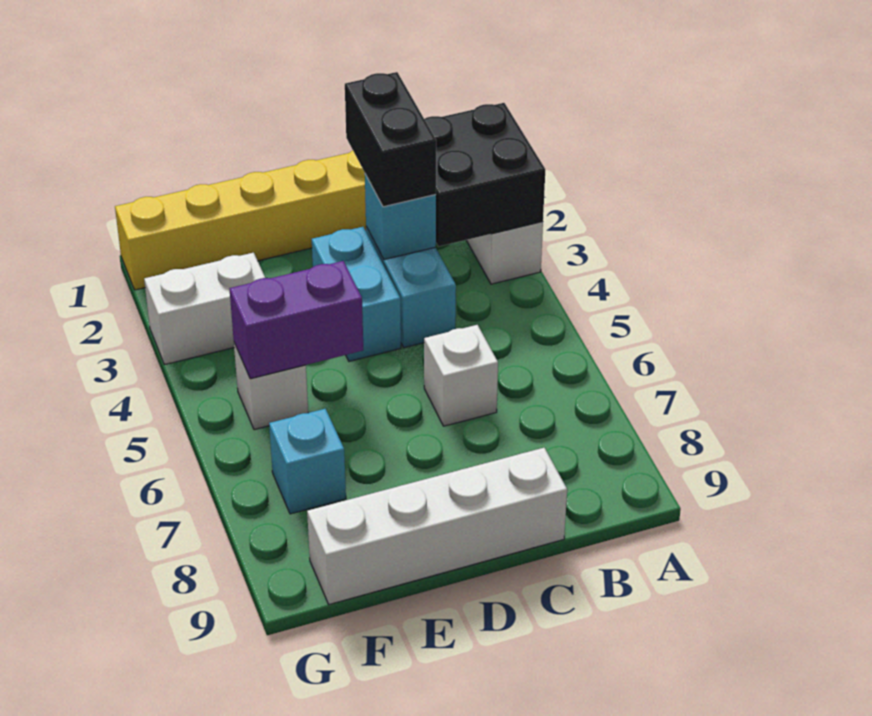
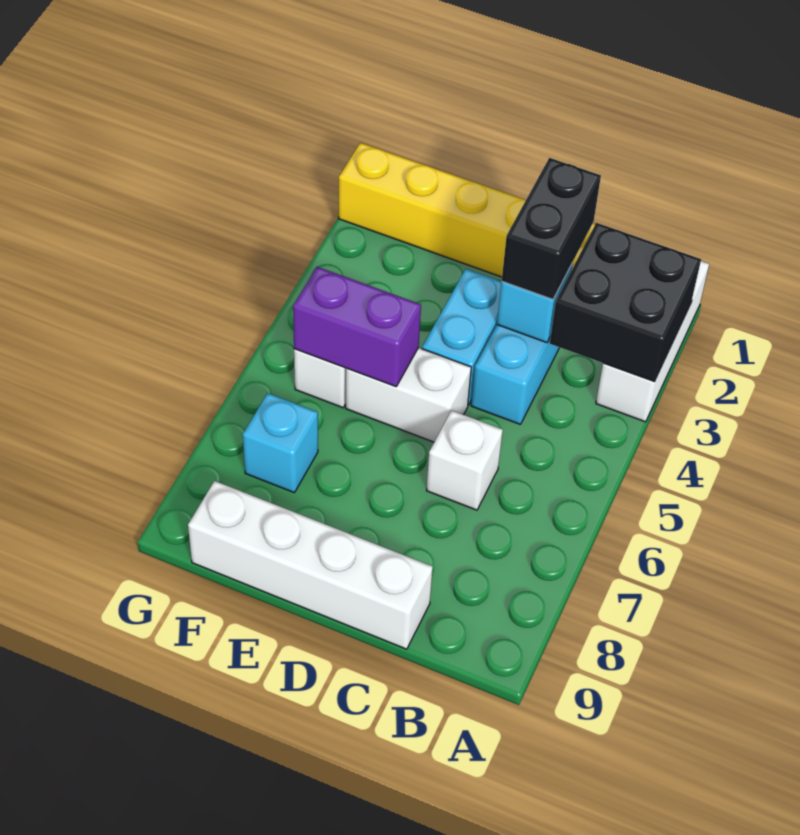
white brick F3:G3 level 1 -> white brick D5:E5 level 1

